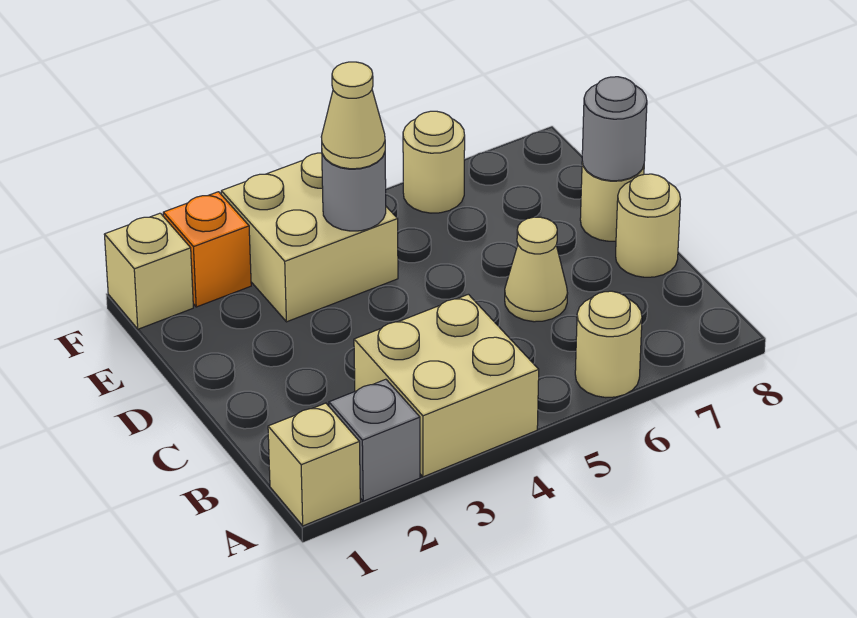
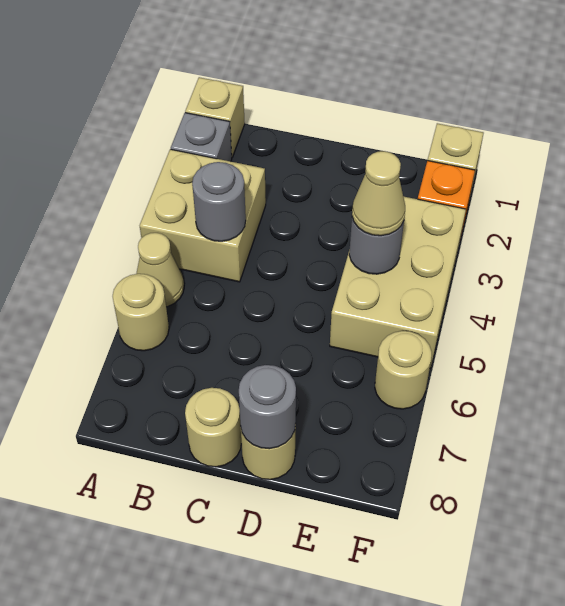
none -> grey round brick B4 level 2
tan cone C6 level 1 -> tan cone A5 level 1
tan brick E3:F4 level 1 -> tan brick E3:F5 level 1

